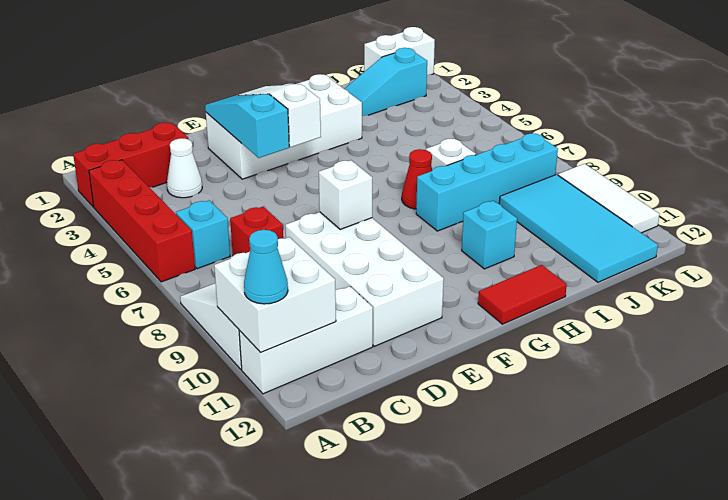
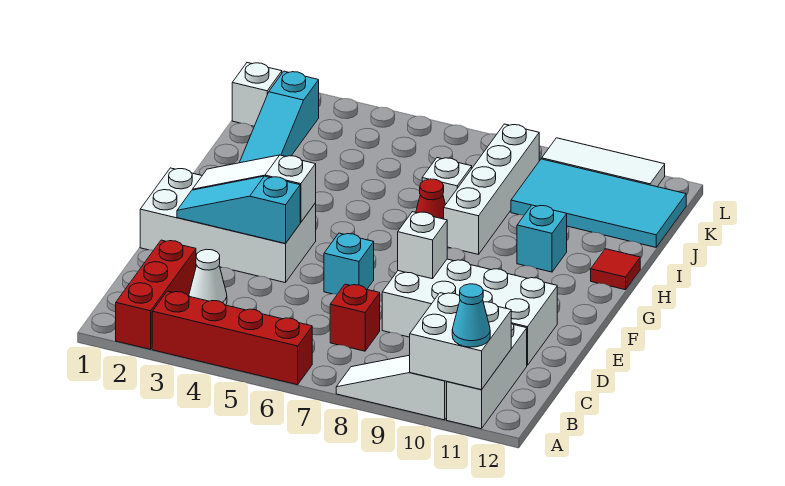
cyan brick B6 level 1 -> cyan brick E6 level 1
white brick E2:H3 level 1 -> white brick E1:F4 level 1
red tile G12:H12 level 1 -> red tile H12 level 1
cyan brick H8:K8 level 1 -> white brick H8:K8 level 1
white brick K1:L1 level 1 -> white brick K1 level 1

